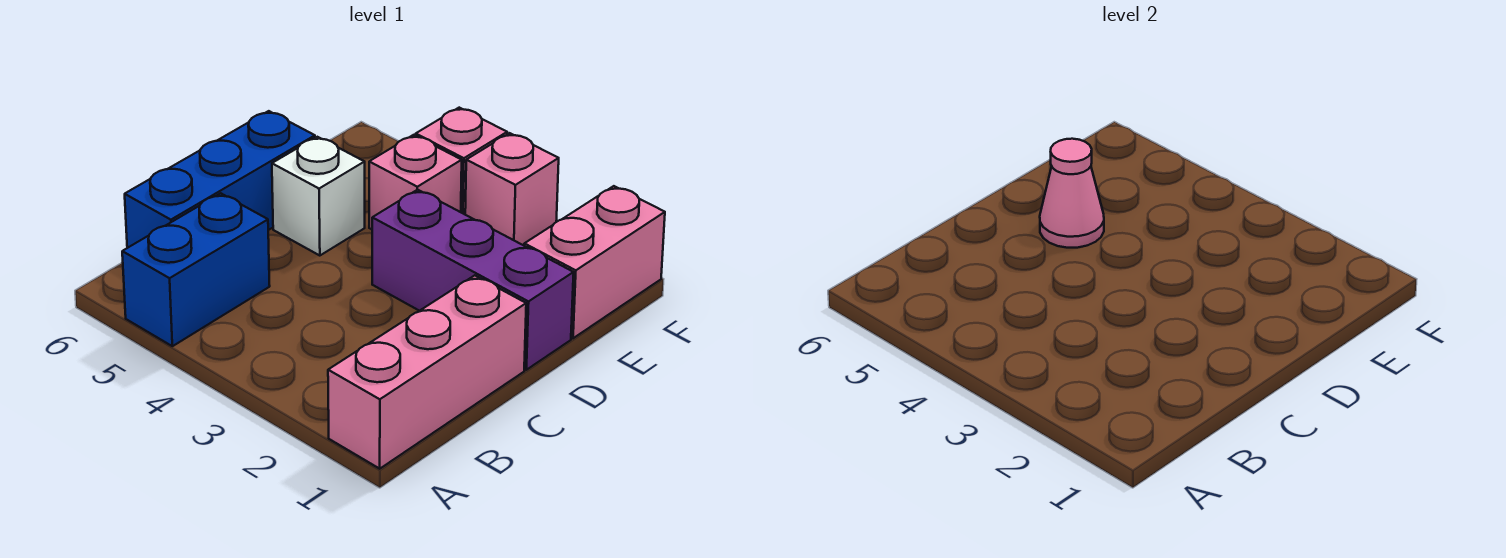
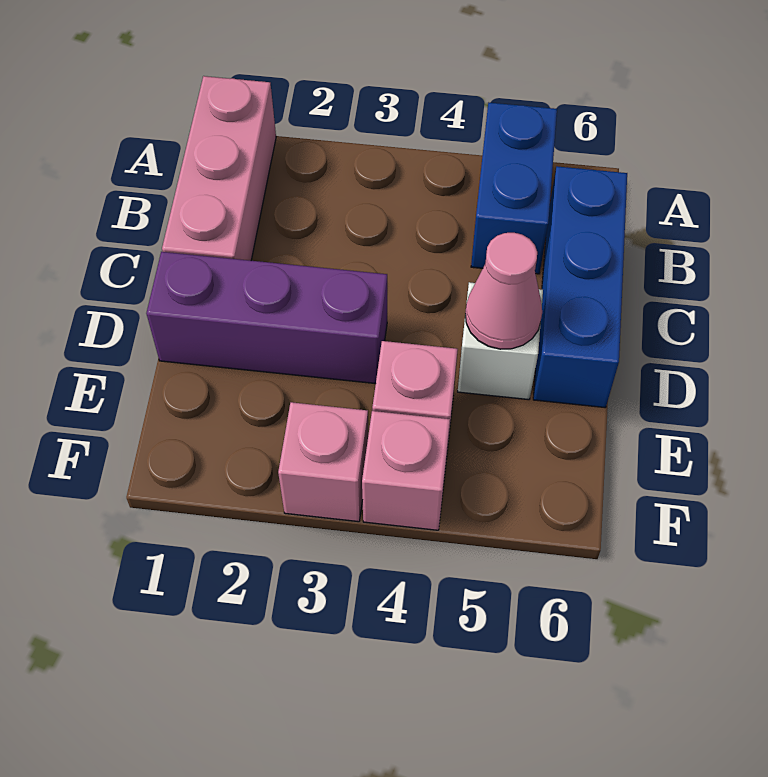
pink brick E1:F1 level 1 -> none

